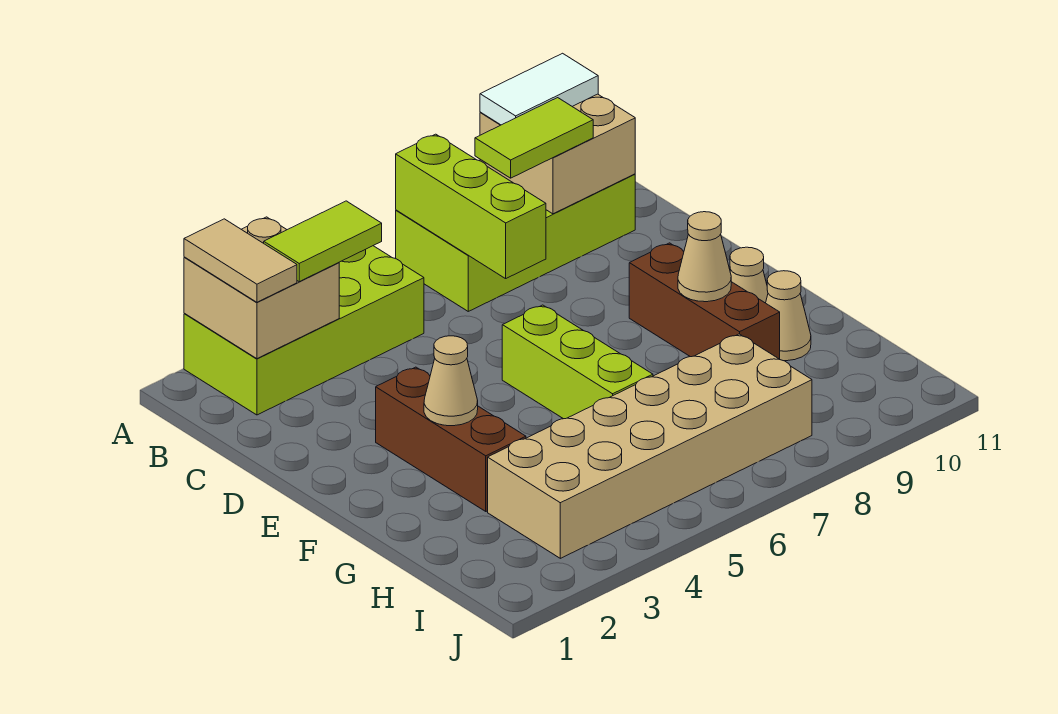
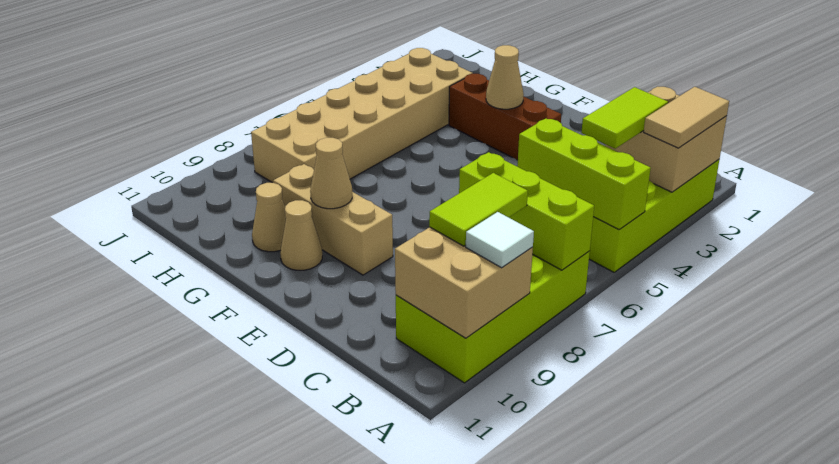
tan tile A2:B2 level 3 -> tan tile A2:A3 level 3
white tile A9:A10 level 3 -> white tile A9 level 3
lime brick E6:G6 level 1 -> lime brick A5:C5 level 2
brown brick E9:G9 level 1 -> tan brick E9:G9 level 1

